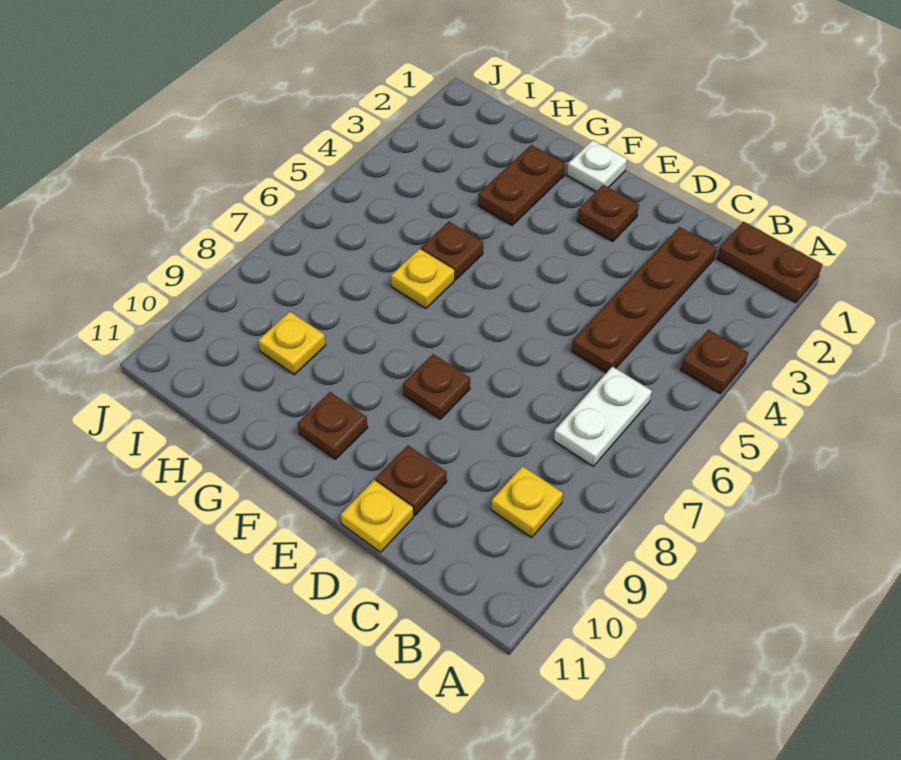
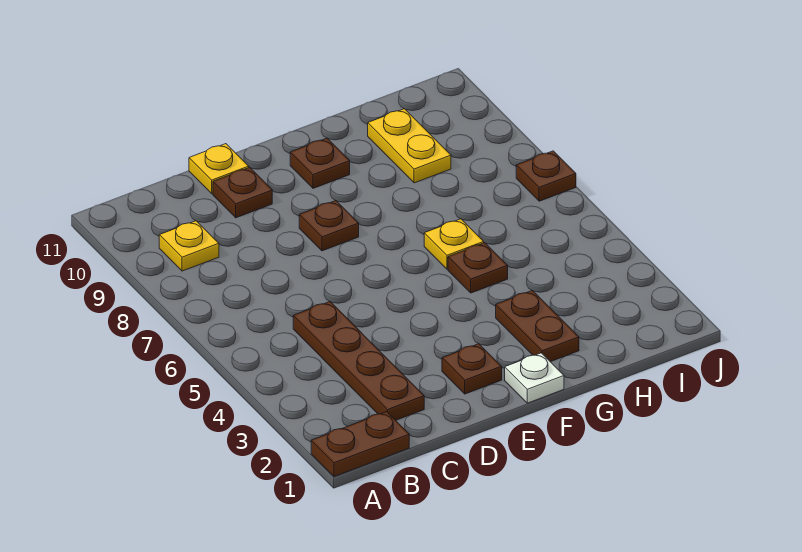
brown plate A4 level 1 -> brown plate J7 level 1
white plate B6:B7 level 1 -> none
yellow plate H9 level 1 -> yellow plate H9:H10 level 1

